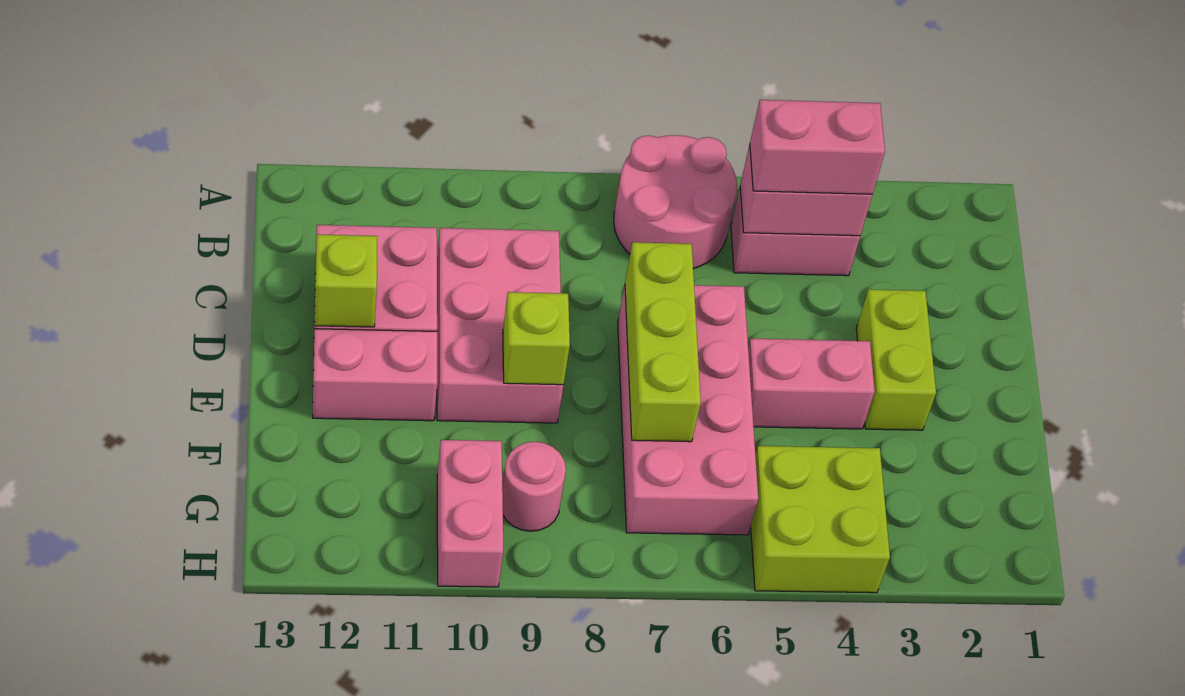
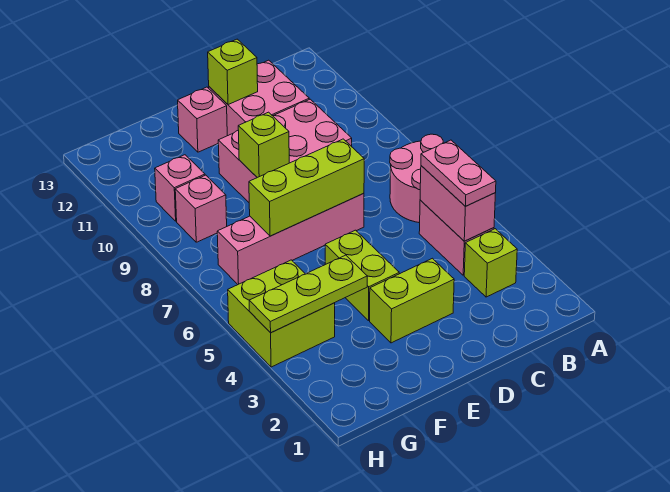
none -> lime brick B3 level 1
pink brick B4:B5 level 3 -> pink plate B4:B5 level 3
pink brick D6:G7 level 1 -> pink brick D7:G7 level 1
pink brick E4:E5 level 1 -> lime brick E4:E5 level 1
pink brick E11:E12 level 1 -> pink brick E12 level 1
none -> lime plate F4:H4 level 2
pink round brick G9 level 1 -> pink brick G9 level 1
pink brick G10:H10 level 1 -> pink brick G10 level 1

